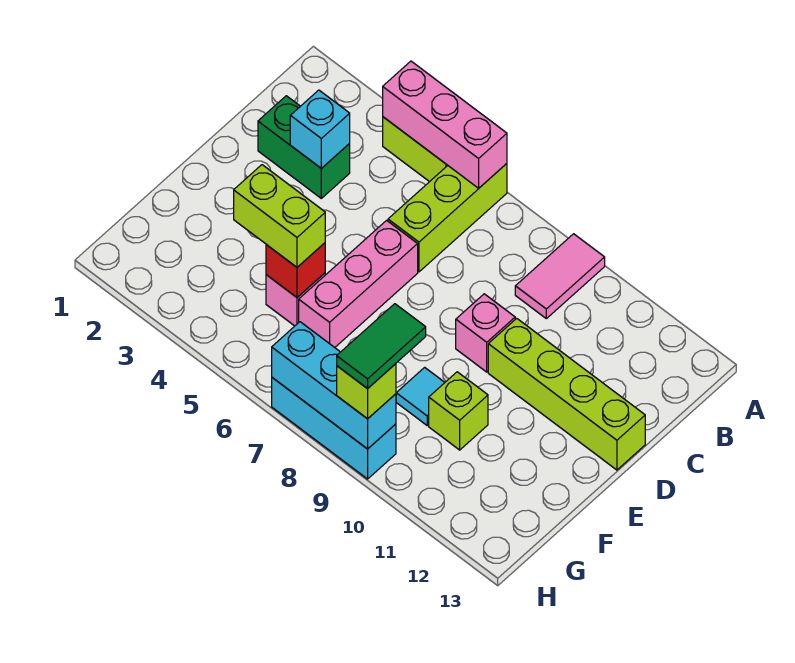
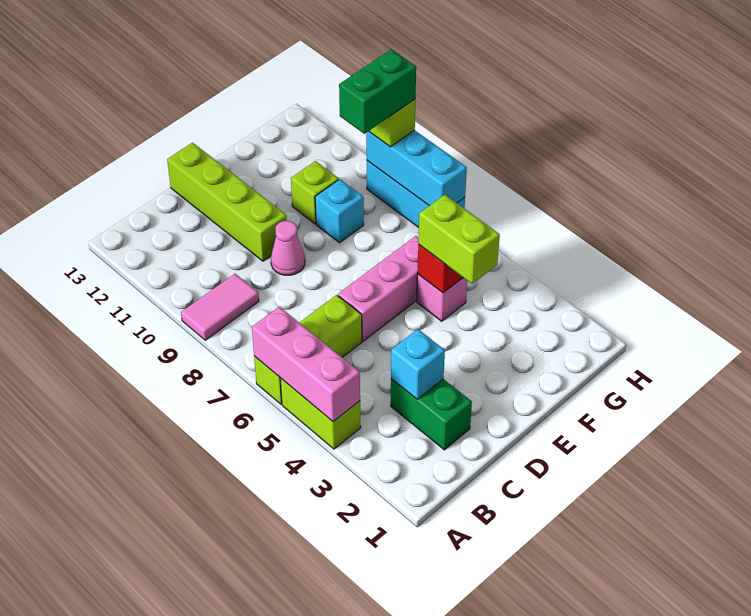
pink brick D9 level 1 -> pink cone D9 level 1
cyan tile F9 level 1 -> cyan brick F9 level 1
green tile G9:H9 level 4 -> green brick G9:H9 level 4

